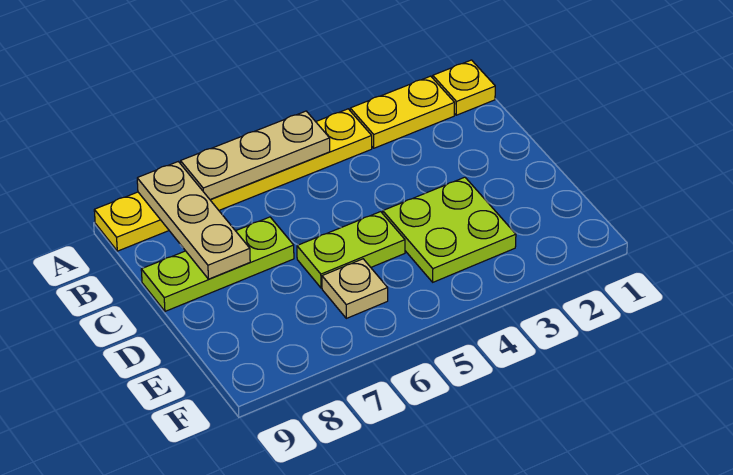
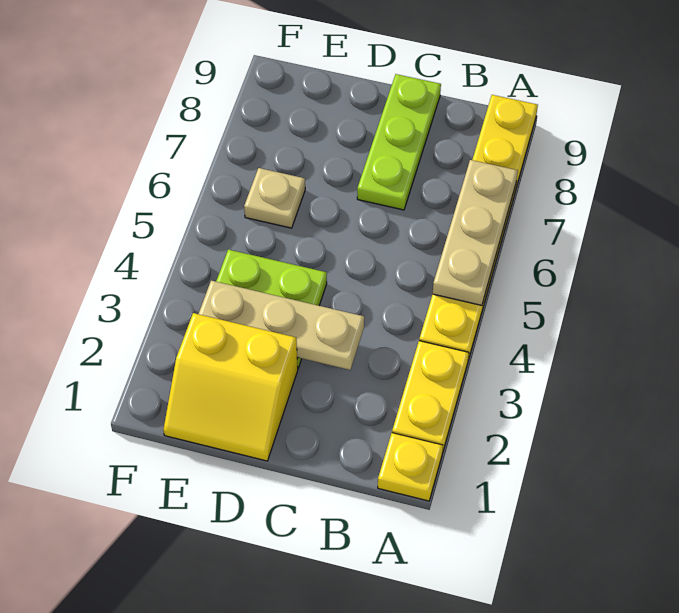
tan plate A8:C8 level 2 -> tan plate C3:E3 level 2
none -> yellow slope D1:E2 level 1 top 2
lime plate D5:D6 level 1 -> none

